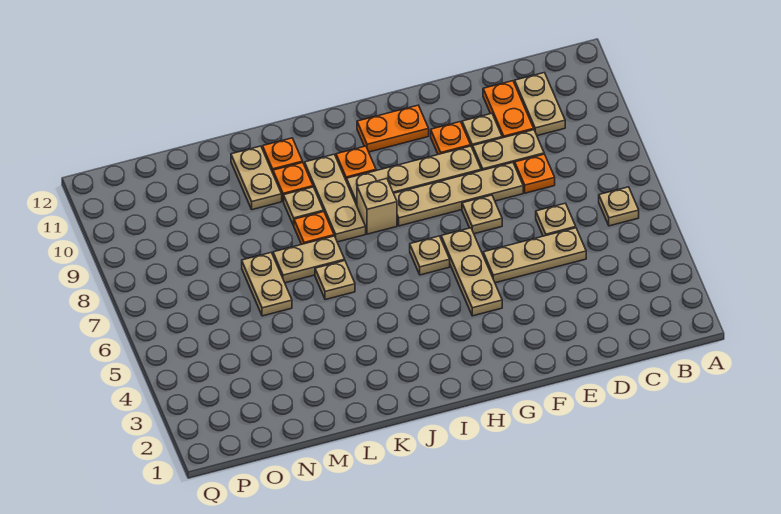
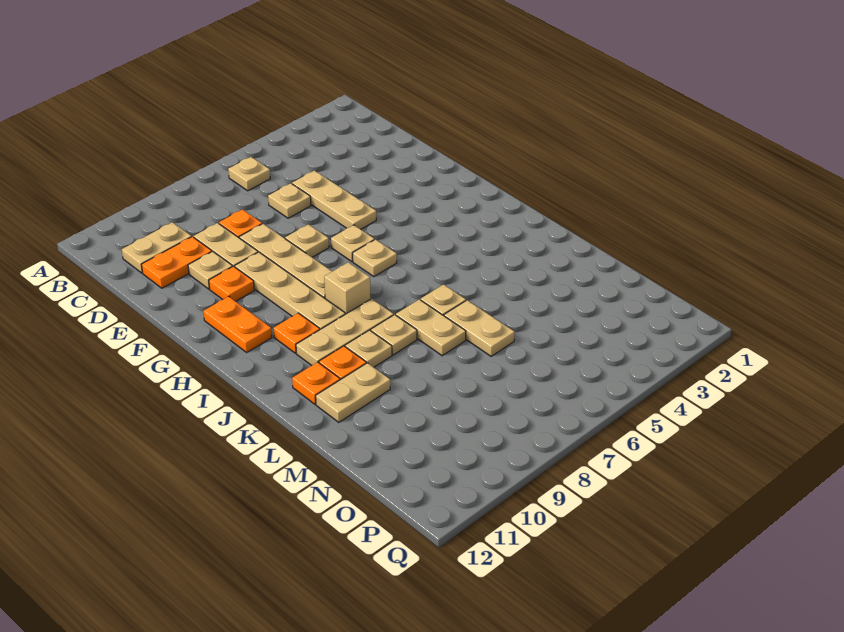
tan plate G4:G6 level 1 -> tan plate G6 level 1
orange plate K8 level 1 -> tan plate K8 level 1
tan plate M6:M7 level 1 -> tan plate L6:M6 level 1

